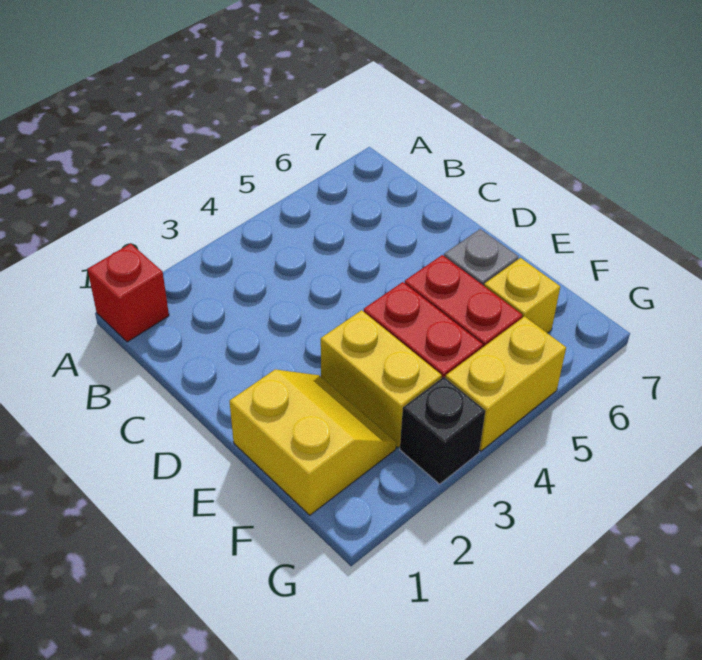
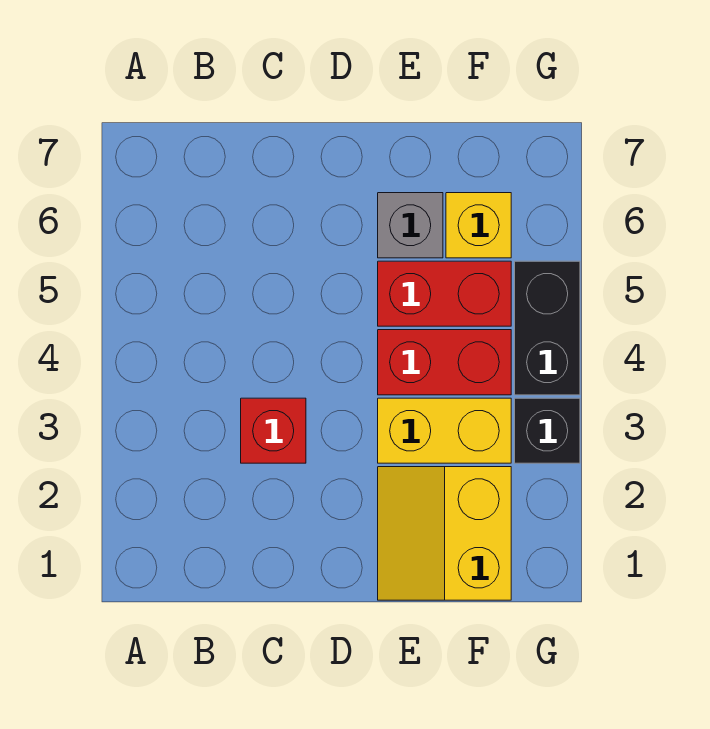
red brick A1 level 1 -> red brick C3 level 1
yellow slope E1:F2 level 1 top 1 -> yellow slope E1:F2 level 1 top F
yellow brick G4:G5 level 1 -> black brick G4:G5 level 1

